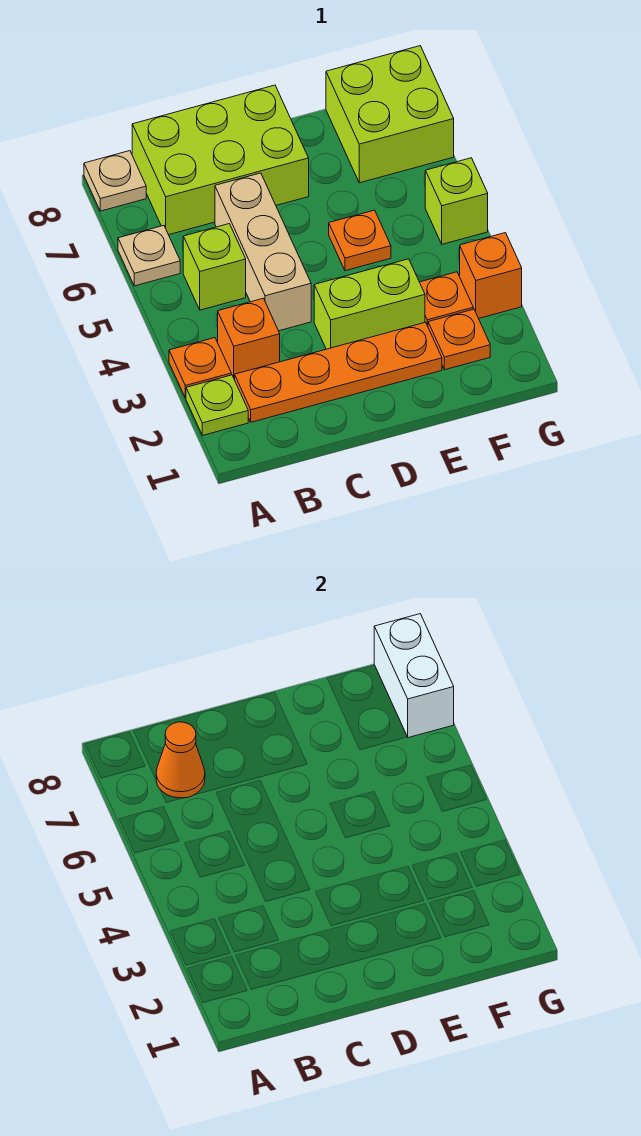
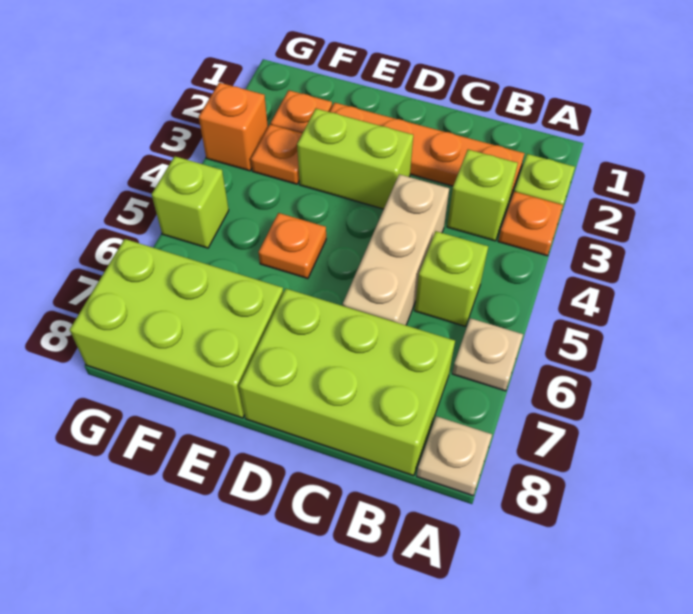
orange brick B3 level 1 -> lime brick B3 level 1
orange cone B7 level 2 -> none
lime brick F7:G8 level 1 -> lime brick E7:G8 level 1
white brick G7:G8 level 2 -> none

